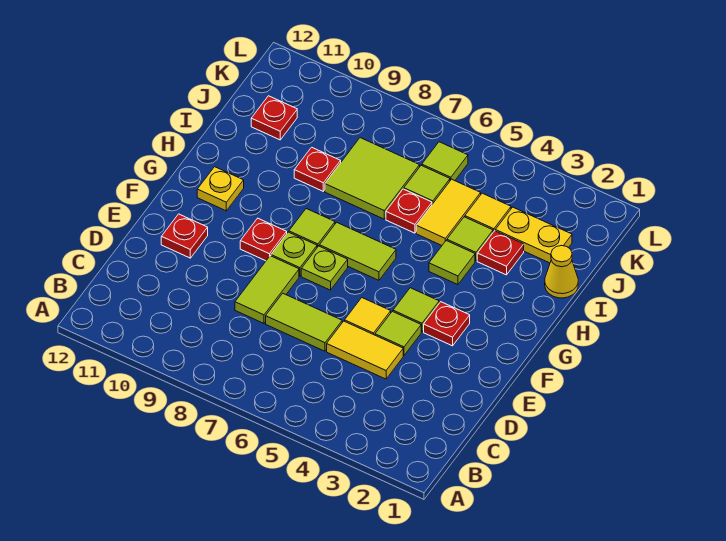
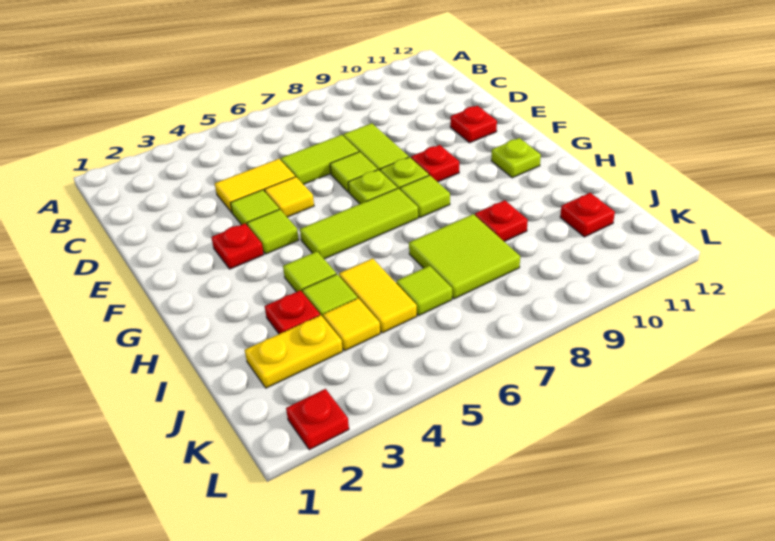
lime tile G6:G7 level 1 -> lime tile G5:G7 level 1
yellow plate G11 level 1 -> lime plate G11 level 1
yellow cone I1 level 1 -> none
red plate I6 level 1 -> red plate L2 level 1
lime tile K6 level 1 -> lime tile E7 level 1

